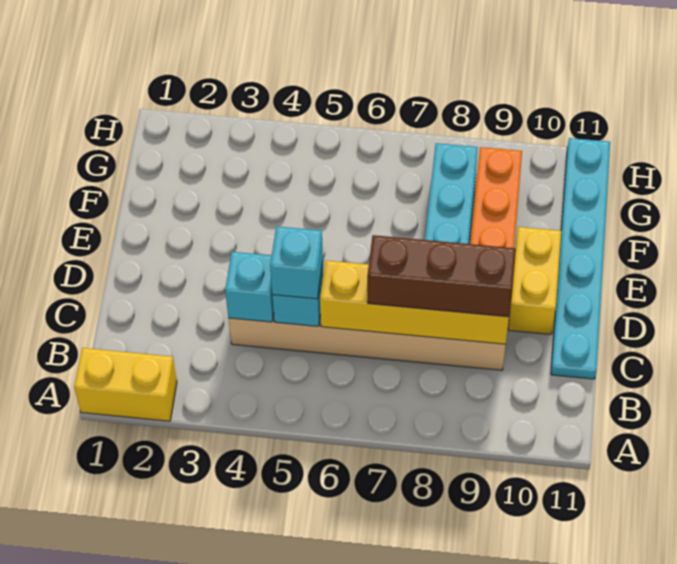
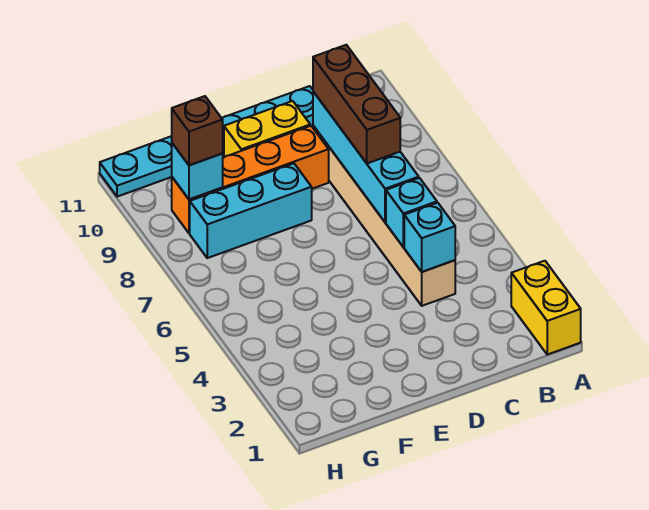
cyan brick C5 level 3 -> cyan brick G9 level 2
yellow brick C6:C9 level 2 -> cyan brick C6:C9 level 2
none -> brown brick G9 level 3

